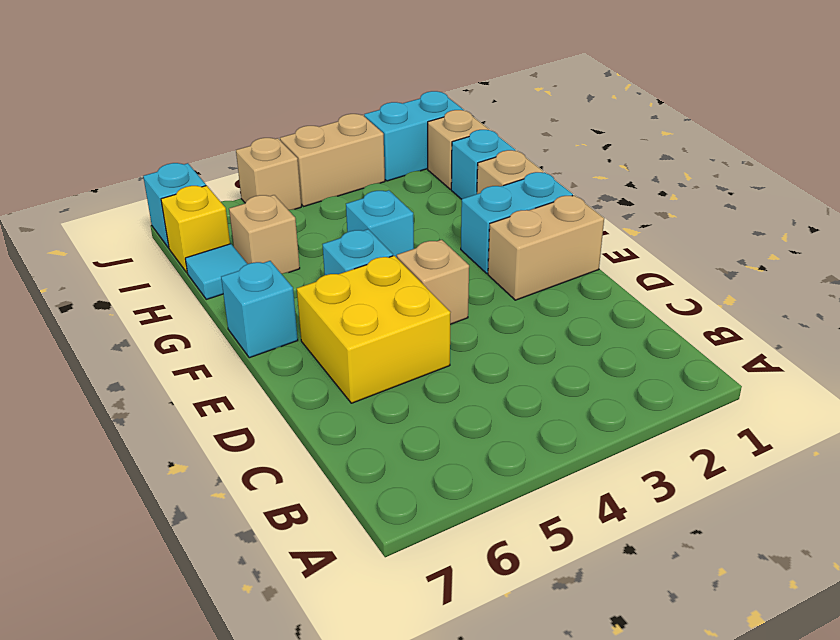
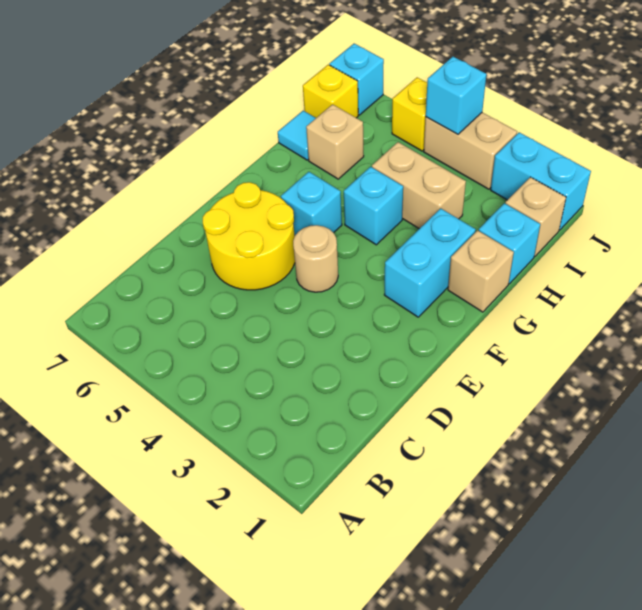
yellow brick D5:E6 level 1 -> yellow round brick D5:E6 level 1
tan brick E1:E2 level 1 -> tan brick H3:H4 level 1
tan brick E4 level 1 -> tan round brick E4 level 1
cyan brick F1:F2 level 1 -> cyan brick F2:G2 level 1
cyan brick F7 level 1 -> cyan brick J4 level 2
tan brick J5 level 1 -> yellow brick J5 level 1

